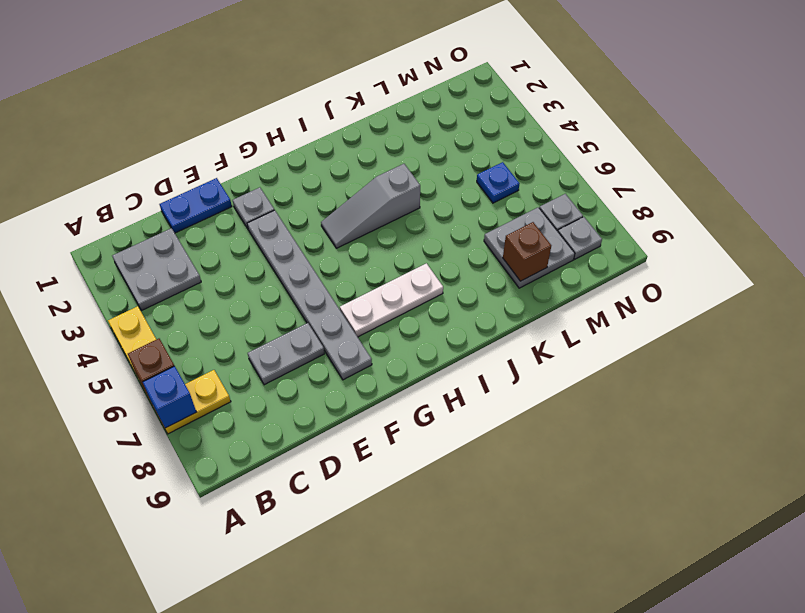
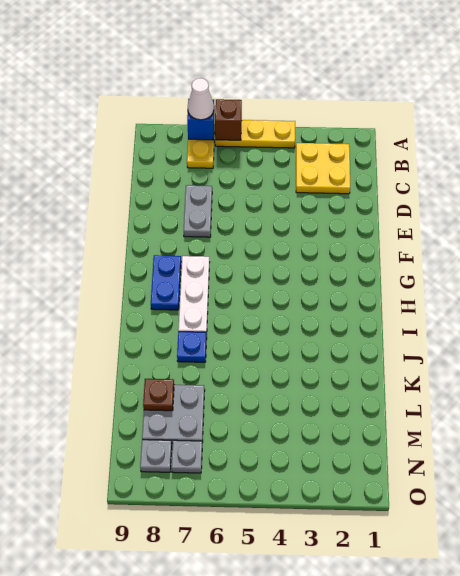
none -> white cone A7 level 3
grey plate B2:C3 level 1 -> yellow plate B2:C3 level 1
blue plate D1:E1 level 1 -> blue plate G8:H8 level 1
grey plate F2 level 1 -> none
grey plate F3:F8 level 1 -> none
grey slope H4:J4 level 1 top J -> none
brown brick L8 level 2 -> brown plate L8 level 2
blue plate M5 level 1 -> blue plate J7 level 1

